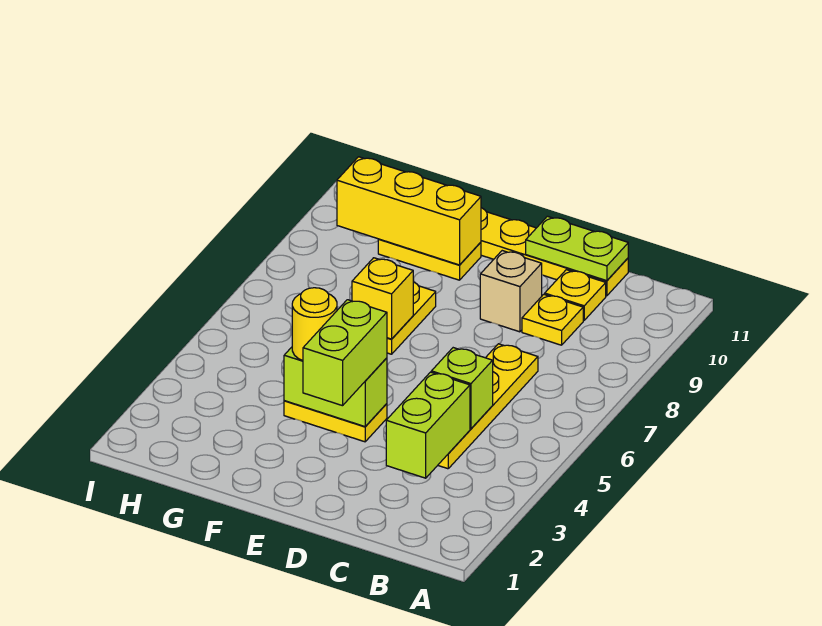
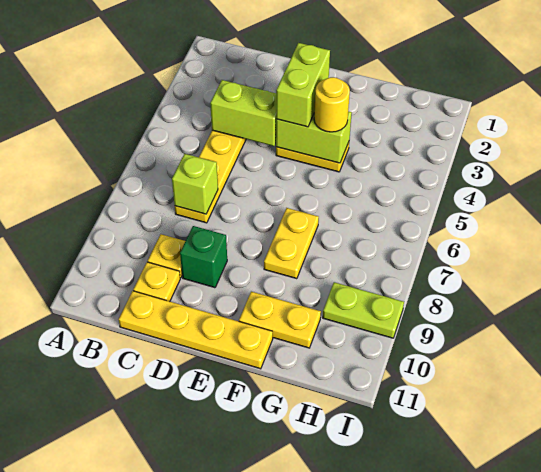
lime brick C3:C4 level 2 -> lime brick C4:D4 level 2
lime brick C5 level 2 -> lime brick C7 level 2
lime plate C11:D11 level 2 -> lime plate H9:I9 level 1
tan brick D9 level 1 -> green brick D9 level 1
yellow brick F7 level 2 -> none
yellow brick F10:H10 level 2 -> none

